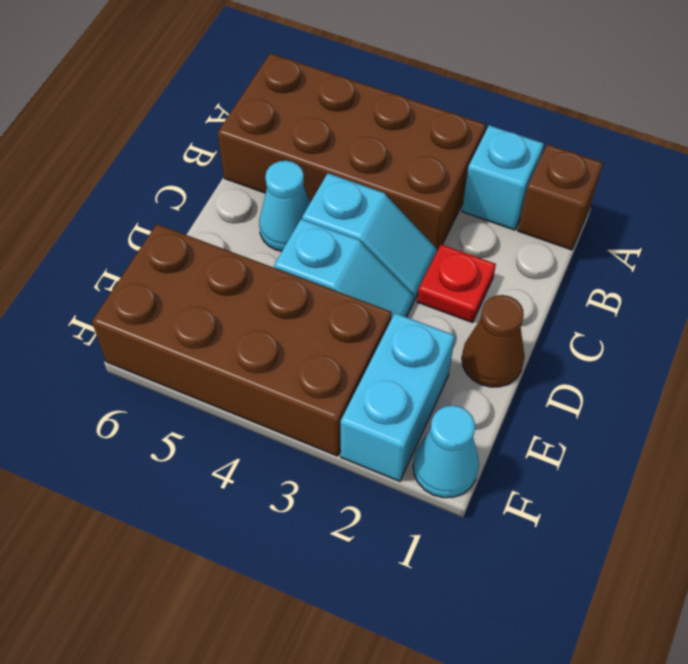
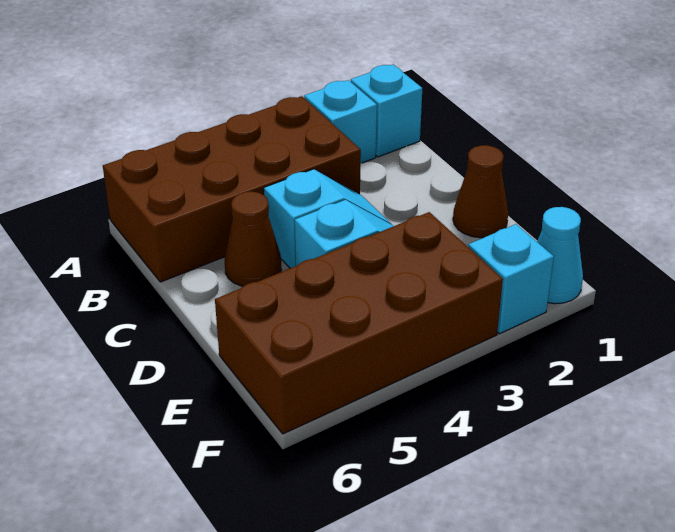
brown brick A1 level 1 -> cyan brick A1 level 1
red plate C2 level 1 -> none
cyan cone C5 level 1 -> brown cone C5 level 1
cyan brick E2:F2 level 1 -> cyan brick F2 level 1

